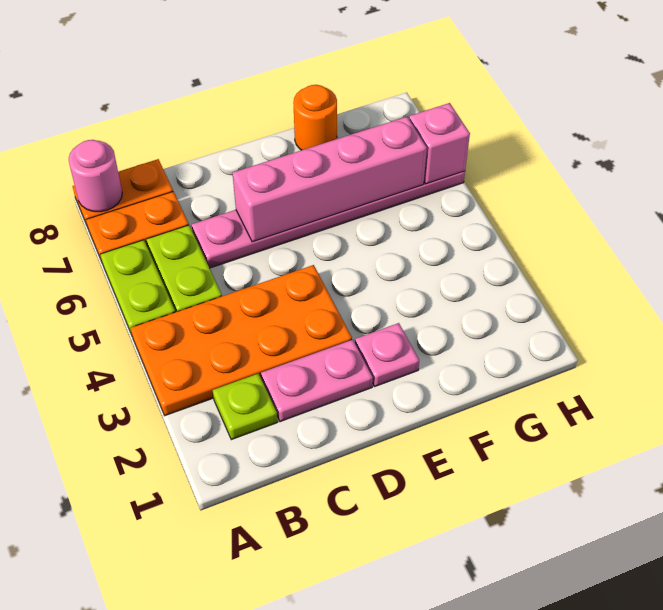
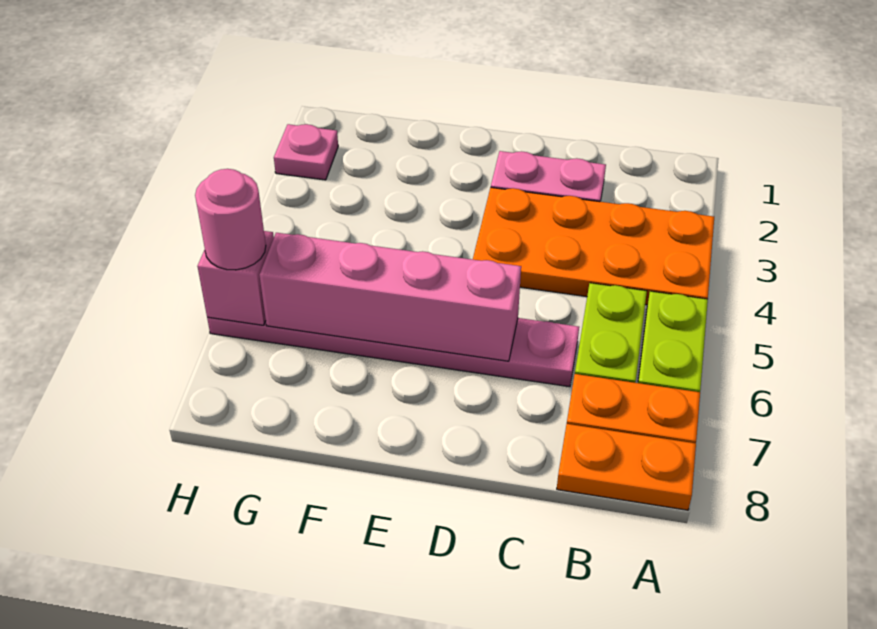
pink round brick A8 level 2 -> pink round brick H6 level 3
lime plate B2 level 1 -> none
pink plate E2 level 1 -> pink plate H2 level 1
orange round brick F8 level 1 -> none

